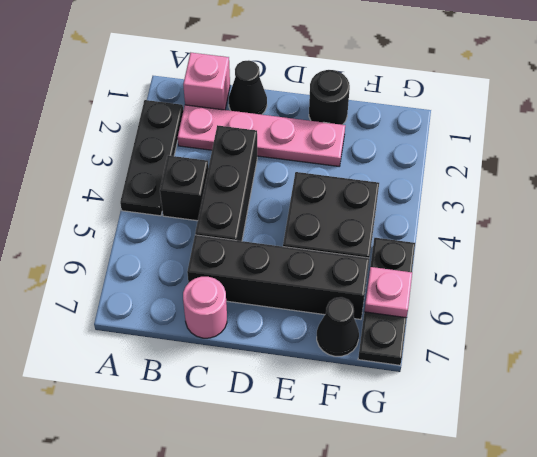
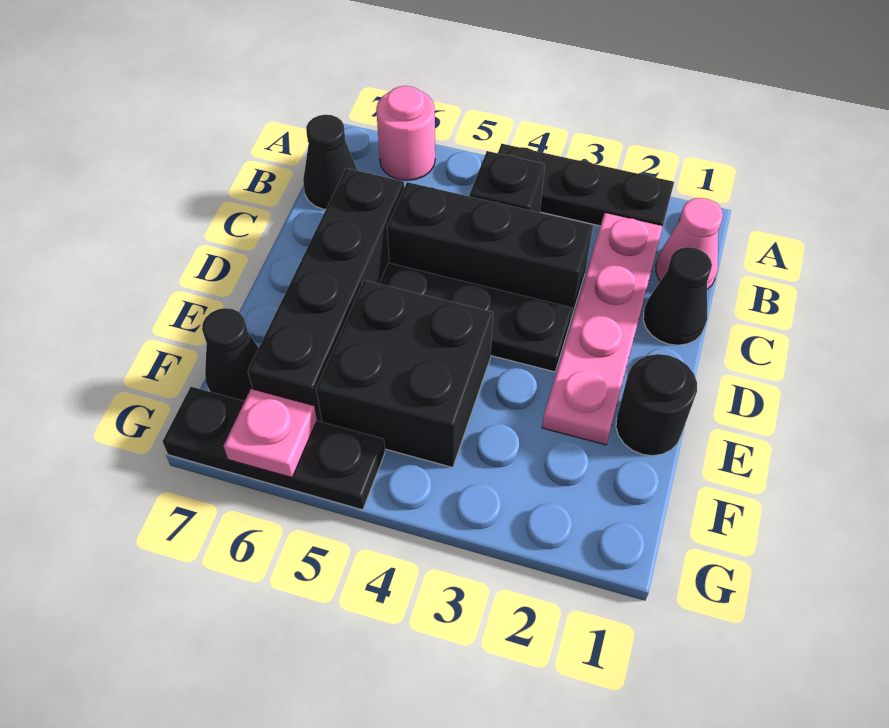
pink brick B1 level 1 -> pink cone B1 level 1
none -> black cone B7 level 1
pink round brick C7 level 1 -> pink round brick A6 level 1
none -> black plate D3:D5 level 1

